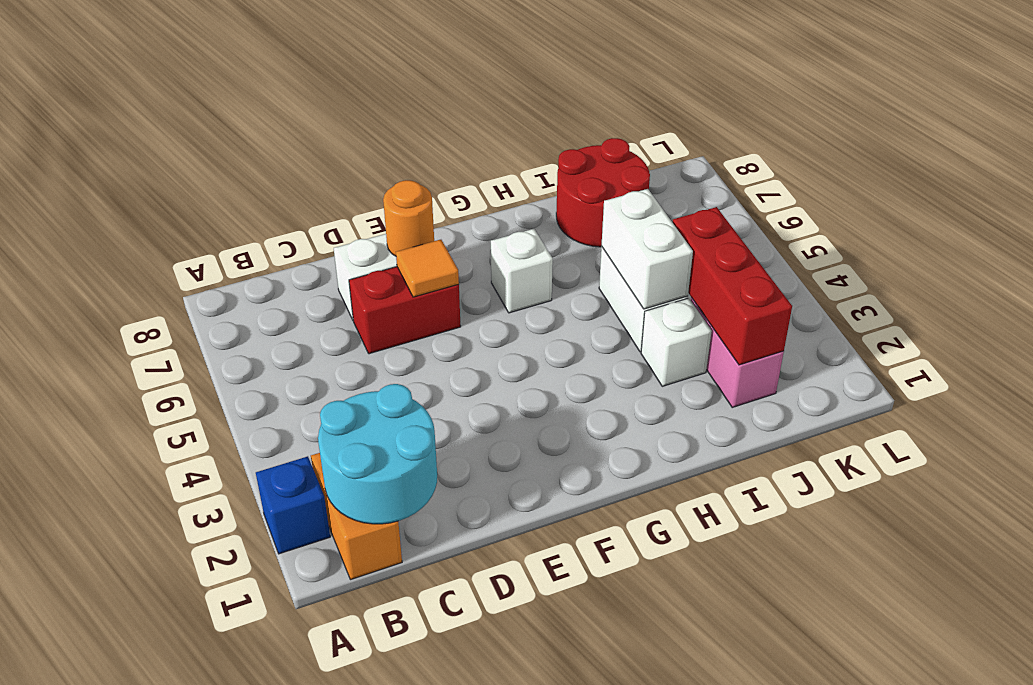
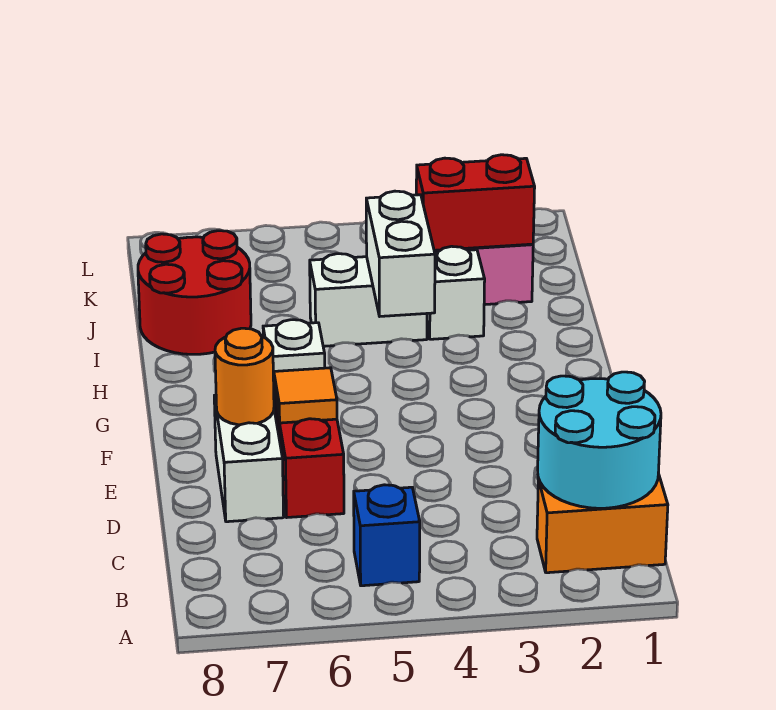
blue brick A2 level 1 -> blue brick B5 level 1
white brick I4:I5 level 2 -> white brick H4:I4 level 2
red brick J2:J4 level 2 -> red brick J2:J3 level 2

